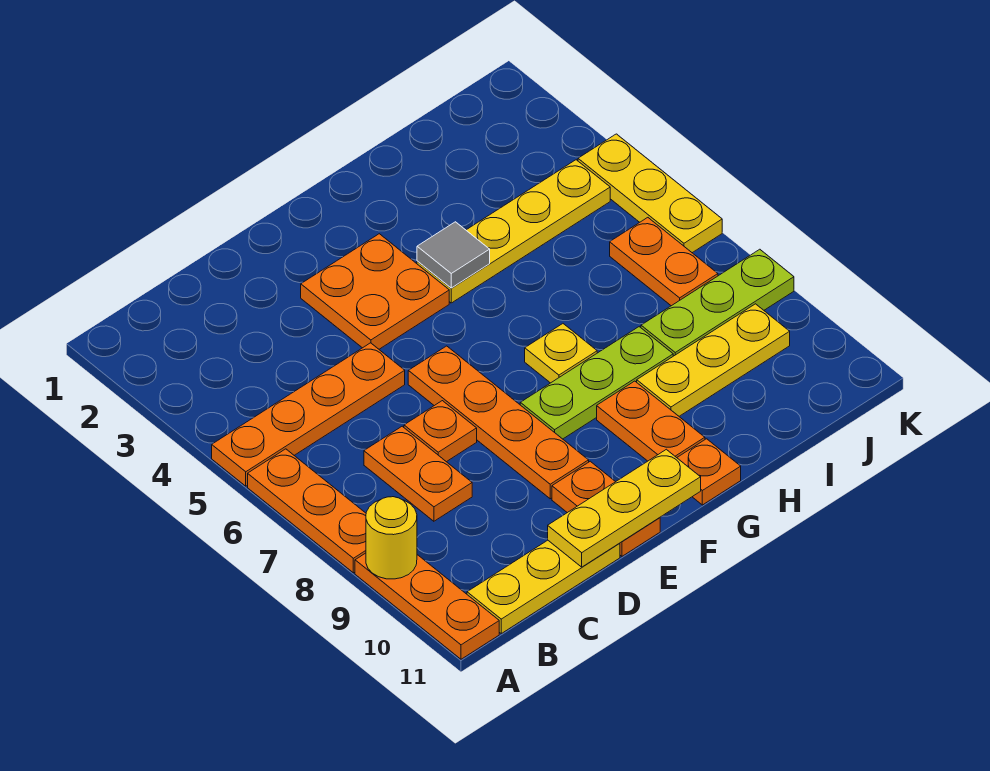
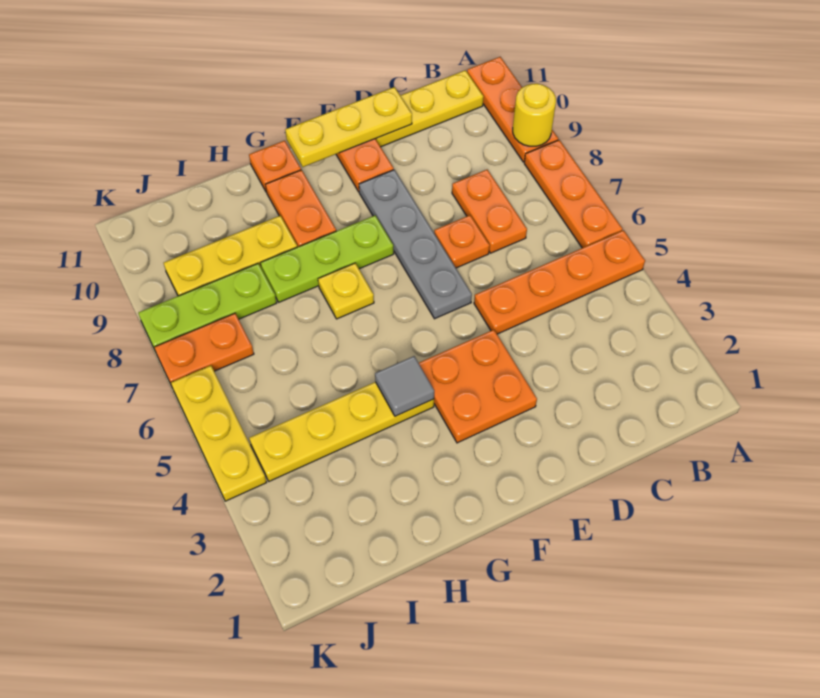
orange plate E6:E9 level 1 -> grey plate E6:E9 level 1
orange plate J6:J7 level 1 -> orange plate J7:K7 level 1

